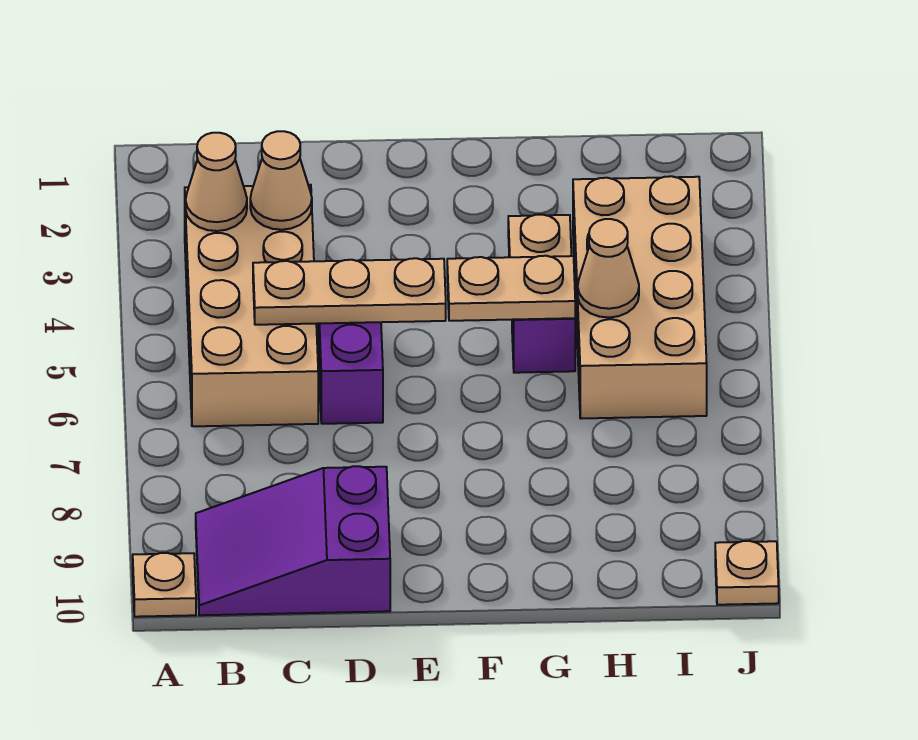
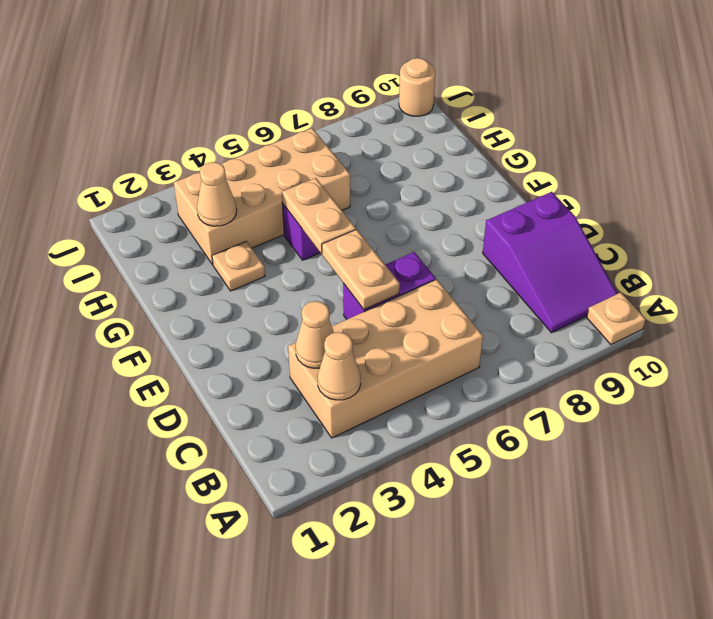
tan plate C5:E5 level 2 -> tan plate D5:E5 level 2
tan cone H5 level 2 -> tan cone H3 level 2
tan plate J10 level 1 -> tan round brick J10 level 1

